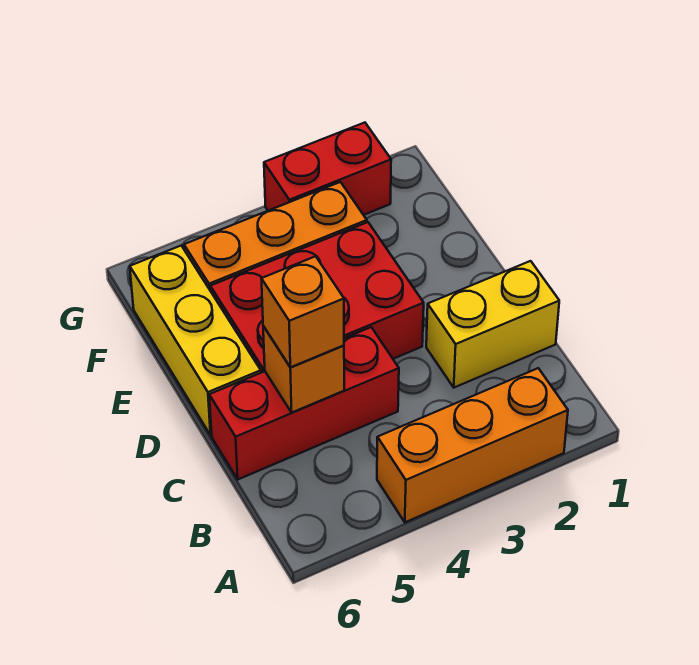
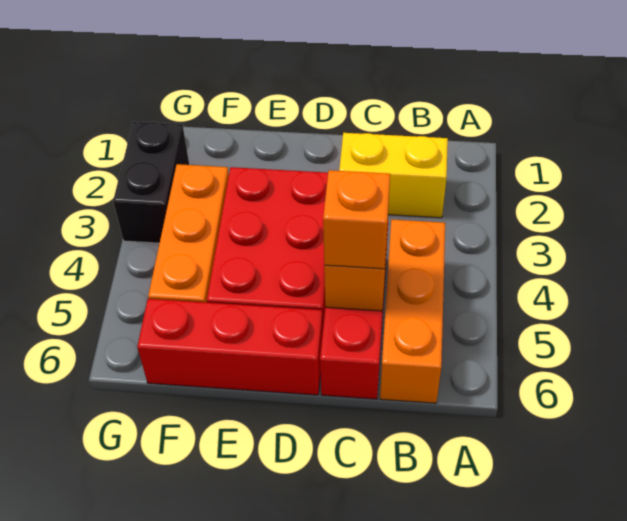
orange brick A2:A4 level 1 -> orange brick B4:B6 level 1
yellow brick C1:C2 level 1 -> yellow brick B2:C2 level 1
yellow brick D6:F6 level 1 -> red brick D6:F6 level 1
red brick G2:G3 level 1 -> black brick G2:G3 level 1

